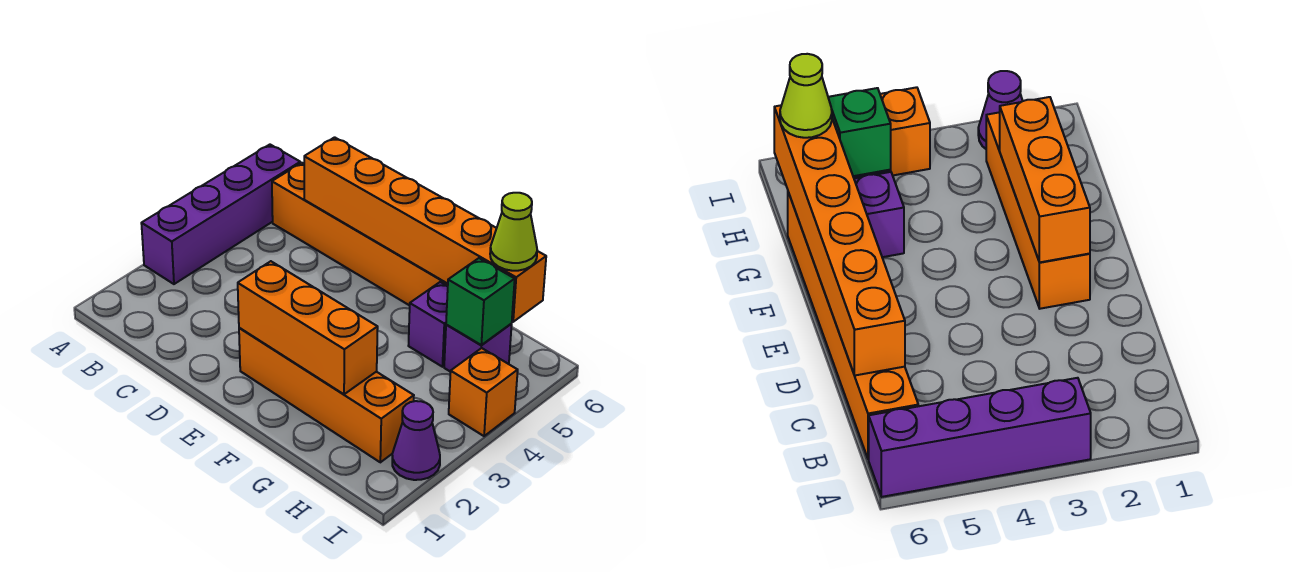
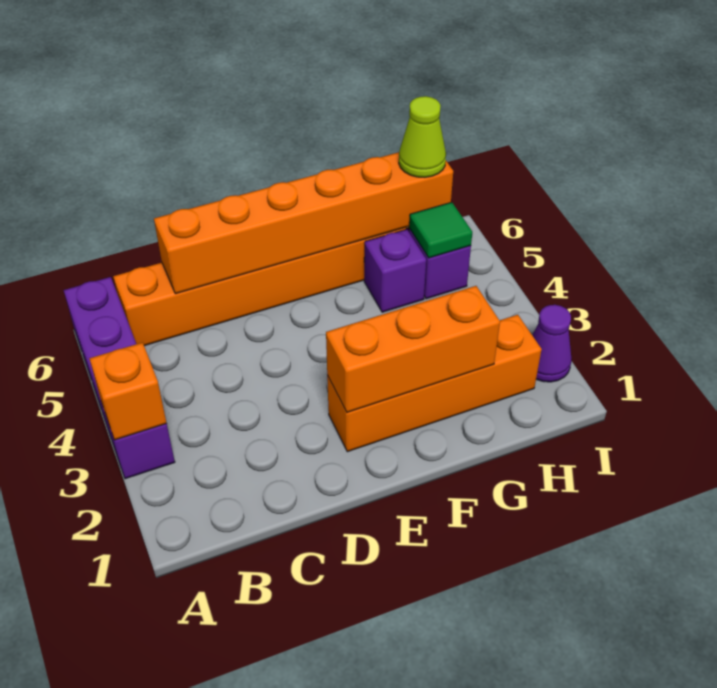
green brick H5 level 2 -> green tile H5 level 2
orange brick I4 level 1 -> orange brick A3 level 2

